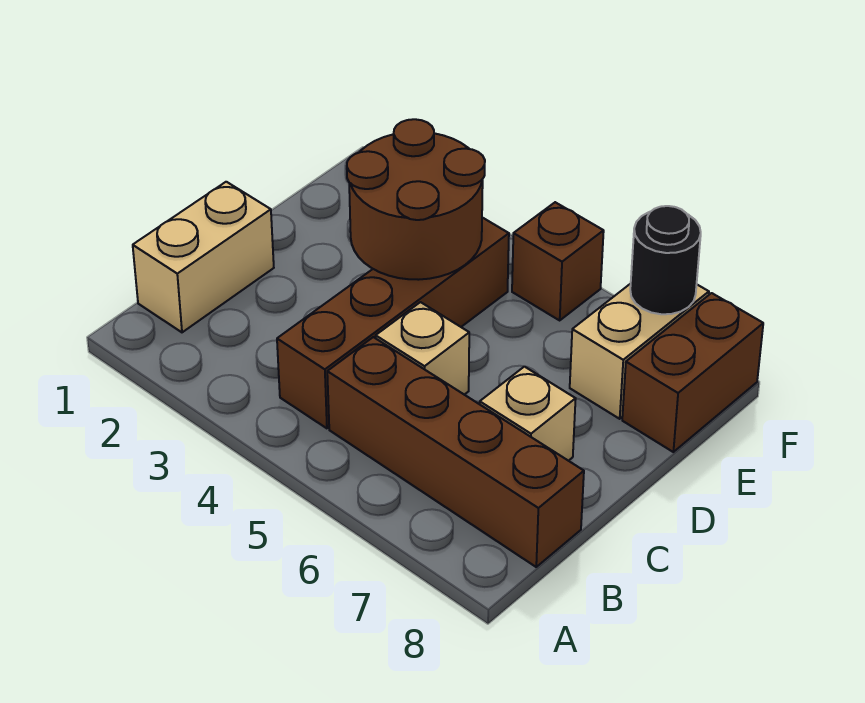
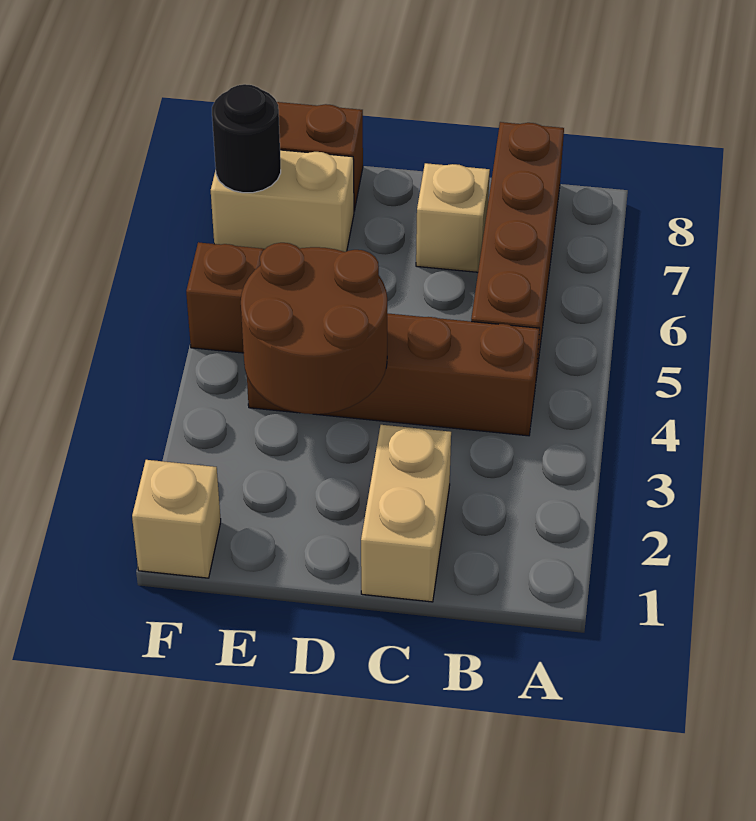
tan brick B1:C1 level 1 -> tan brick C1:C2 level 1
tan brick C5 level 1 -> tan brick F1 level 1

